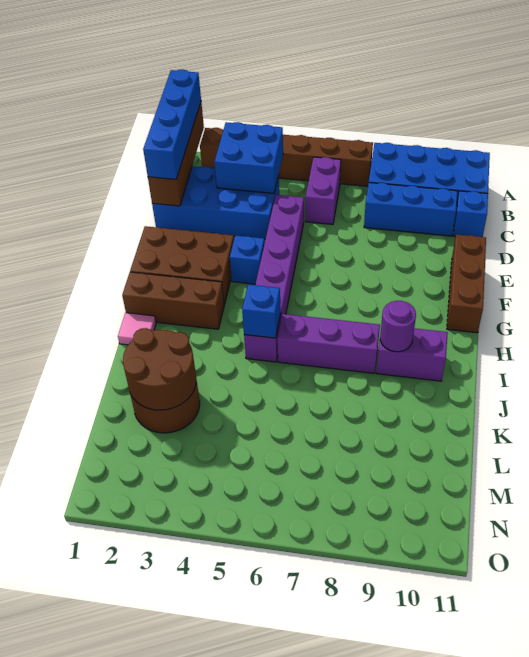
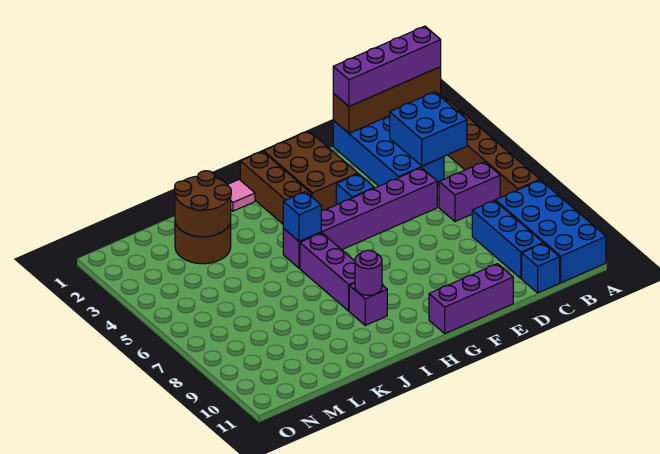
blue brick A1:D1 level 3 -> purple brick A1:D1 level 3
brown brick E11:G11 level 1 -> purple brick E11:G11 level 1
purple brick I9:I10 level 1 -> purple brick I9 level 1

